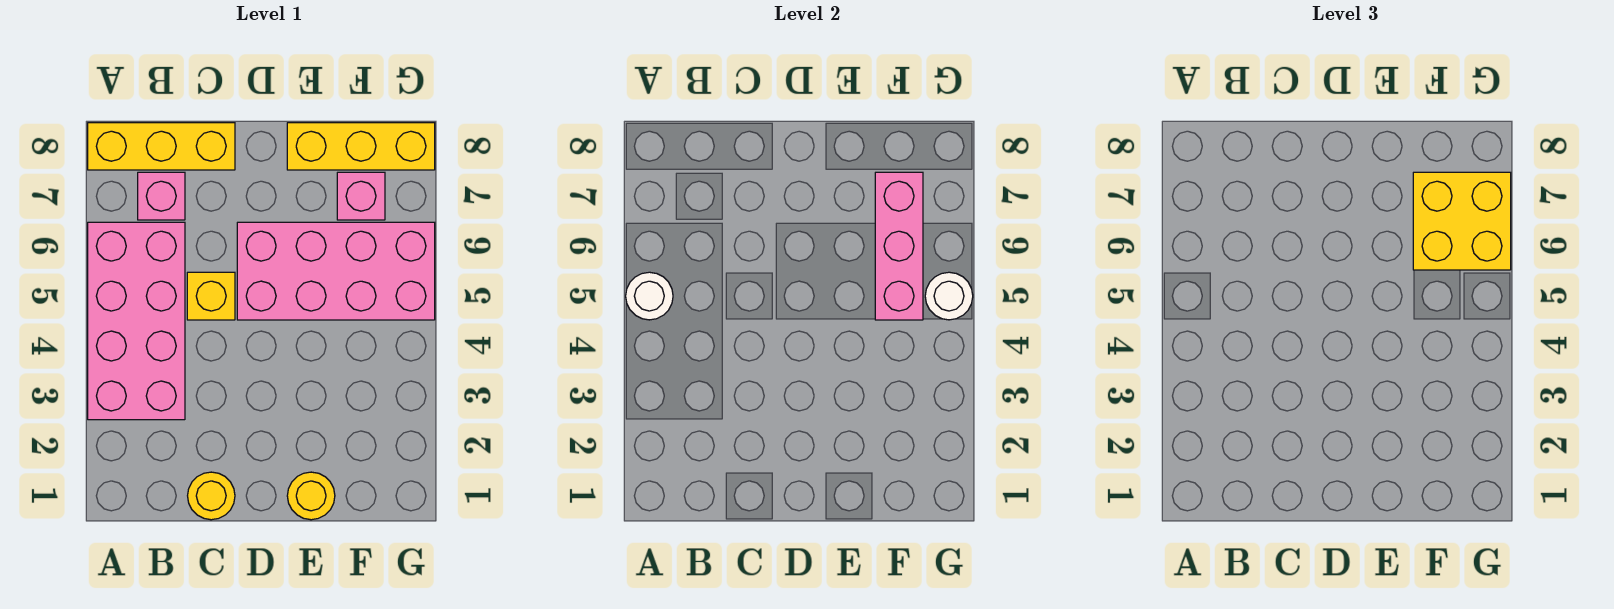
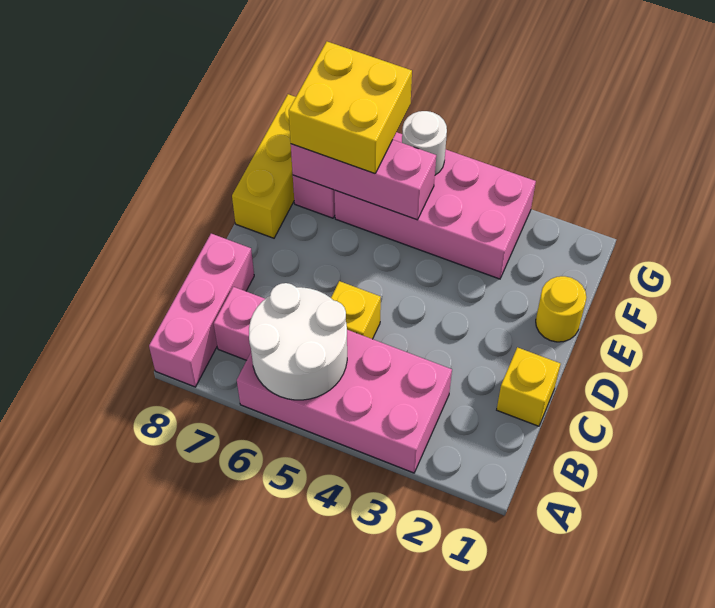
white round brick A5 level 2 -> white round brick A5:B6 level 2
yellow brick A8:C8 level 1 -> pink brick A8:C8 level 1
yellow round brick C1 level 1 -> yellow brick C1 level 1
pink brick D5:G6 level 1 -> pink brick F3:G6 level 1

